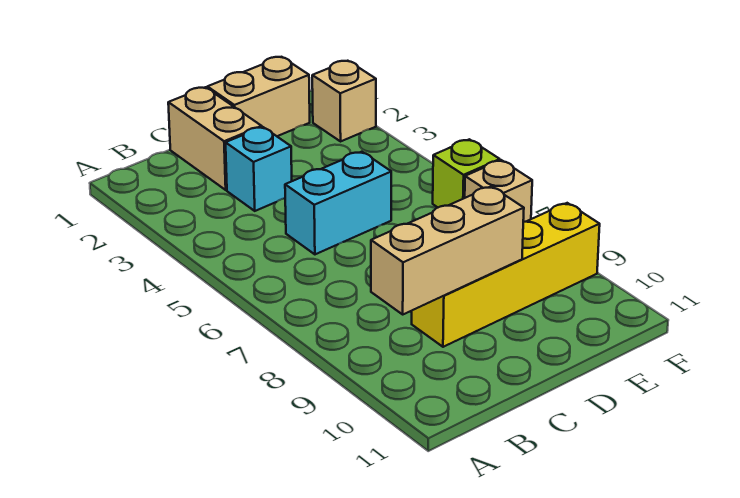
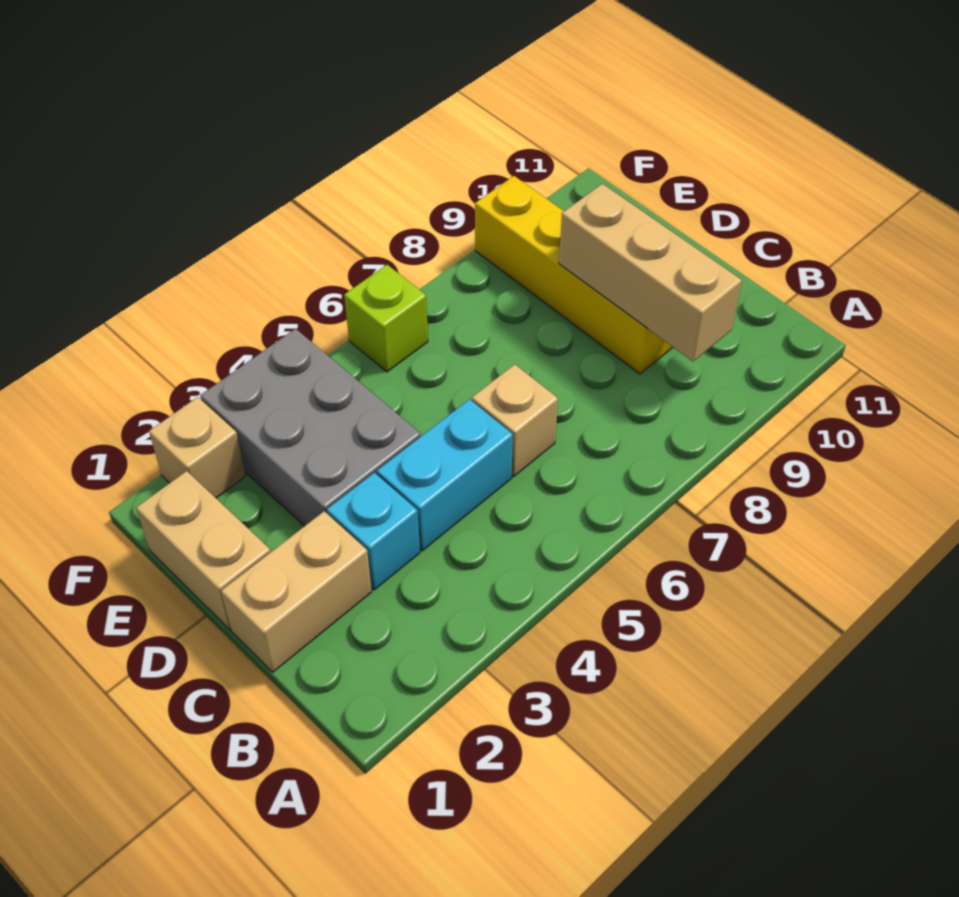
cyan brick C5:D5 level 1 -> cyan brick C4:C5 level 1
none -> grey brick D3:F4 level 1
tan brick F7 level 1 -> tan brick C6 level 1

